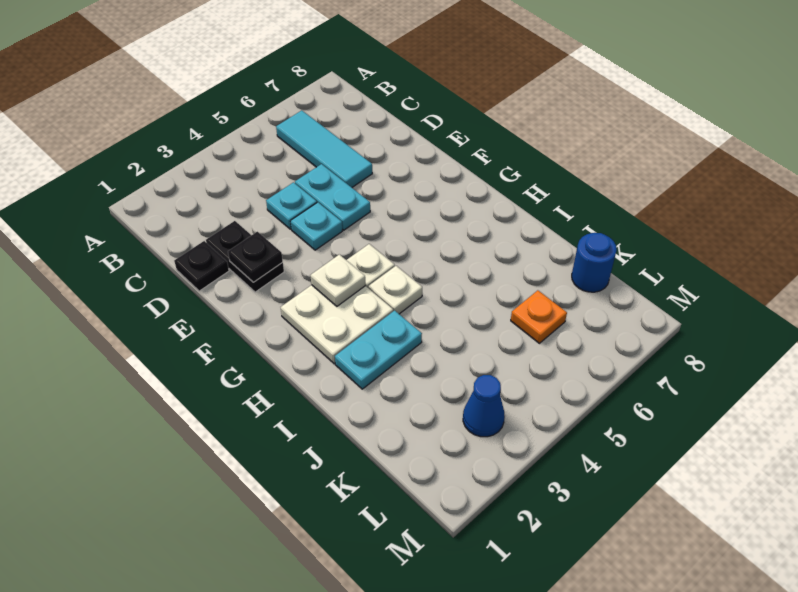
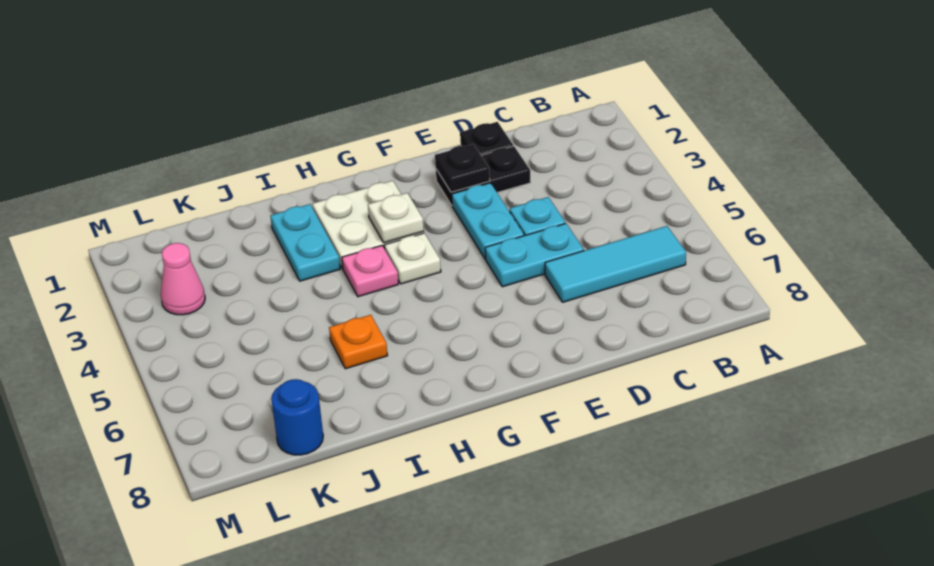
cyan plate E4 level 1 -> cyan plate E3:E4 level 1
white plate H4 level 1 -> pink plate H4 level 1
orange plate K6 level 1 -> orange plate I6 level 1
blue cone L3 level 1 -> pink cone L3 level 1

